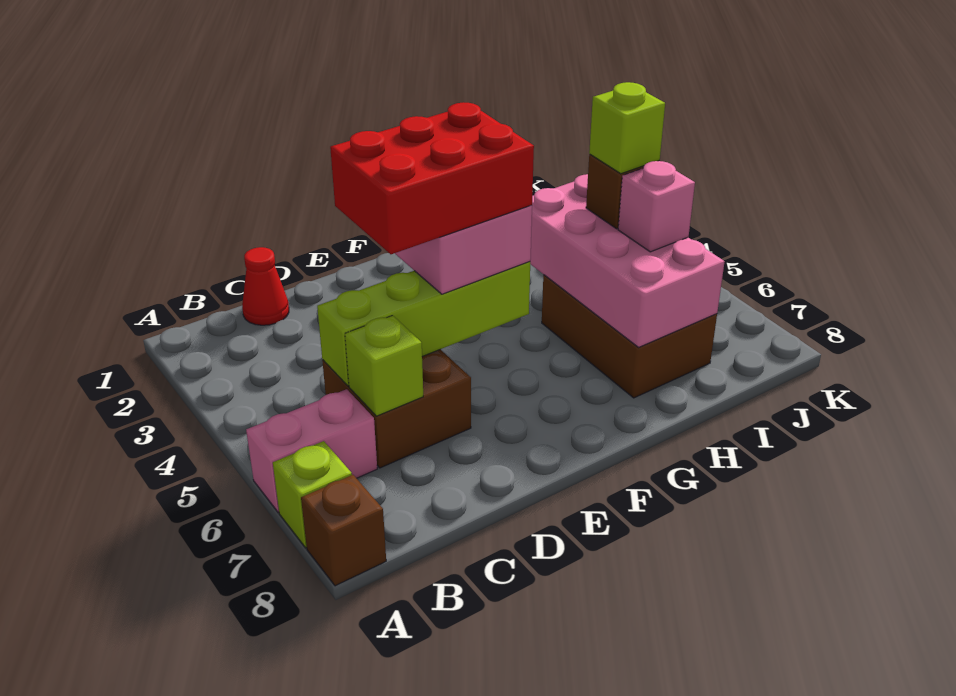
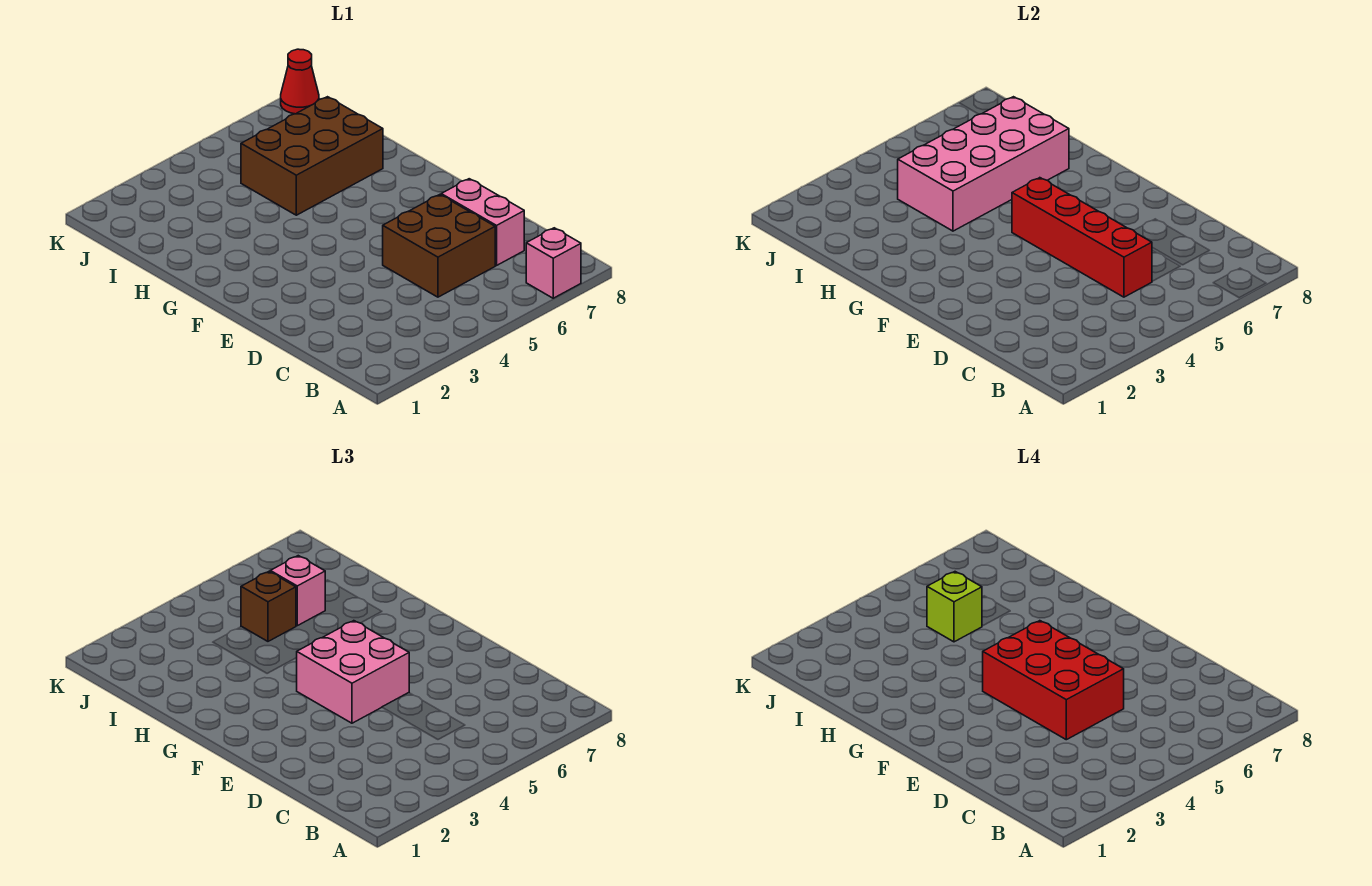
pink brick A6:B6 level 1 -> pink brick C7:D7 level 1
lime brick A7 level 1 -> pink brick A7 level 1
brown brick A8 level 1 -> none
red cone C1 level 1 -> red cone K8 level 1
lime brick C5:F5 level 2 -> red brick C5:F5 level 2
lime brick C6 level 2 -> none

